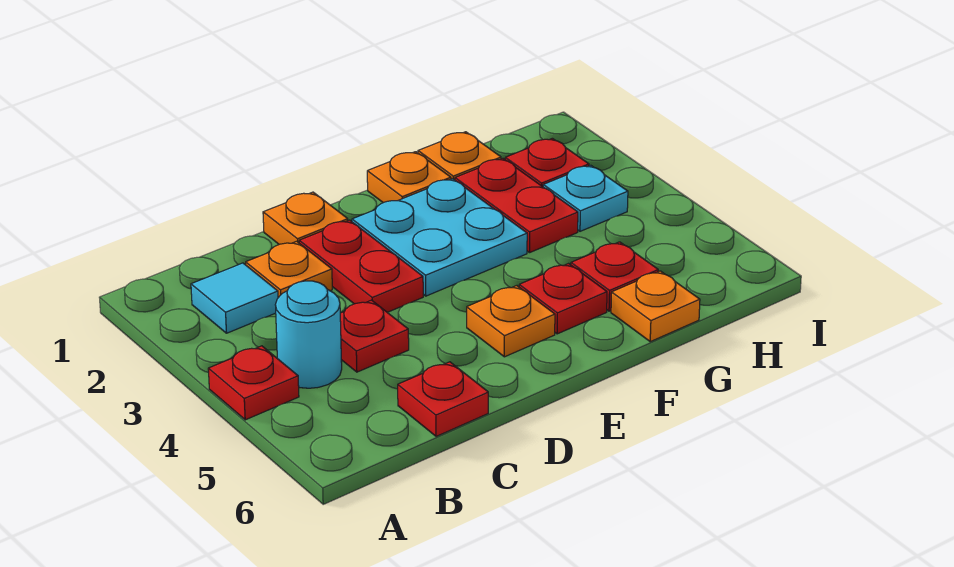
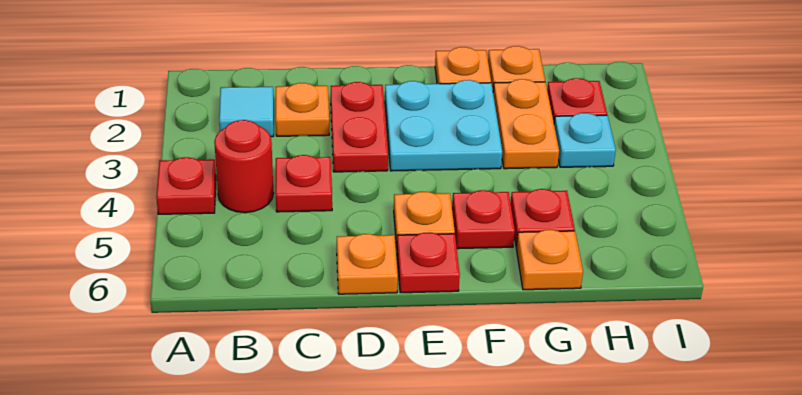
cyan round brick B4 level 1 -> red round brick B4 level 1
red plate C6 level 1 -> red plate E6 level 1
orange plate D1 level 1 -> orange plate D6 level 1
red plate G2:G3 level 1 -> orange plate G2:G3 level 1

